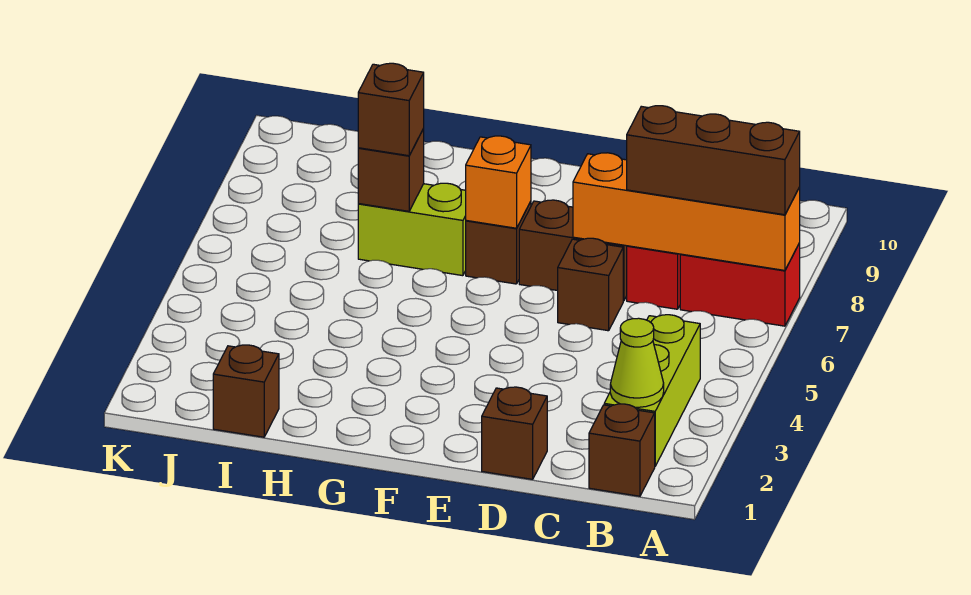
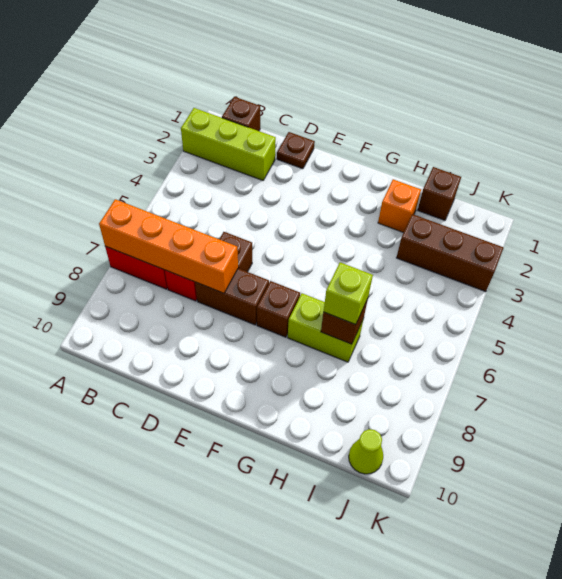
brown brick A7:C7 level 3 -> brown brick I3:K3 level 1
lime brick B2:B4 level 1 -> lime brick A2:C2 level 1
lime cone B2 level 2 -> lime cone J10 level 1
brown brick D1 level 1 -> brown plate D1 level 1
orange brick F7 level 2 -> orange brick H2 level 1
brown brick H7 level 3 -> lime brick H7 level 3

